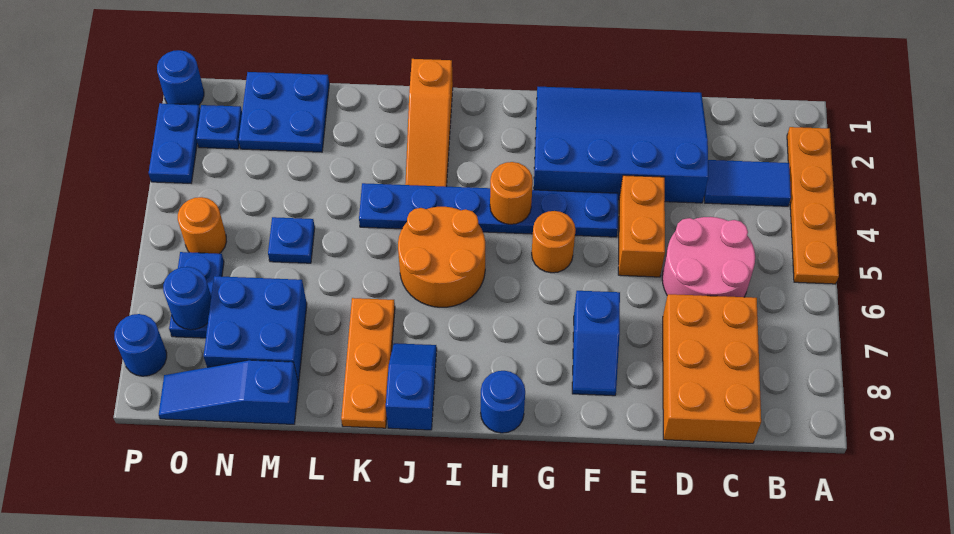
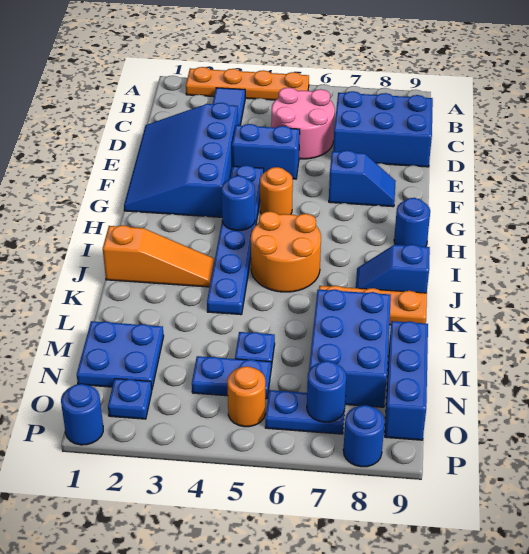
orange brick C7:D9 level 1 -> blue brick C7:D9 level 1
orange brick E4:E5 level 1 -> blue brick E4:E5 level 1
orange round brick H4 level 2 -> blue round brick H4 level 2
blue brick M7:N8 level 1 -> blue brick L7:N8 level 1
blue slope M9:O9 level 1 top M -> blue brick M9:O9 level 1
blue plate P2:P3 level 1 -> blue plate N4:N5 level 1

